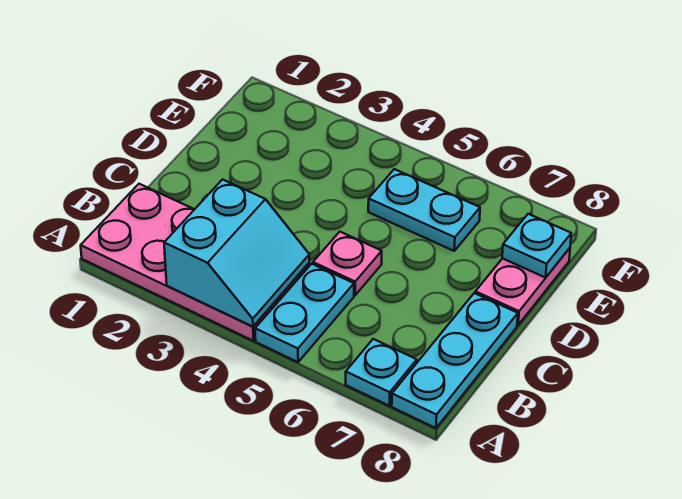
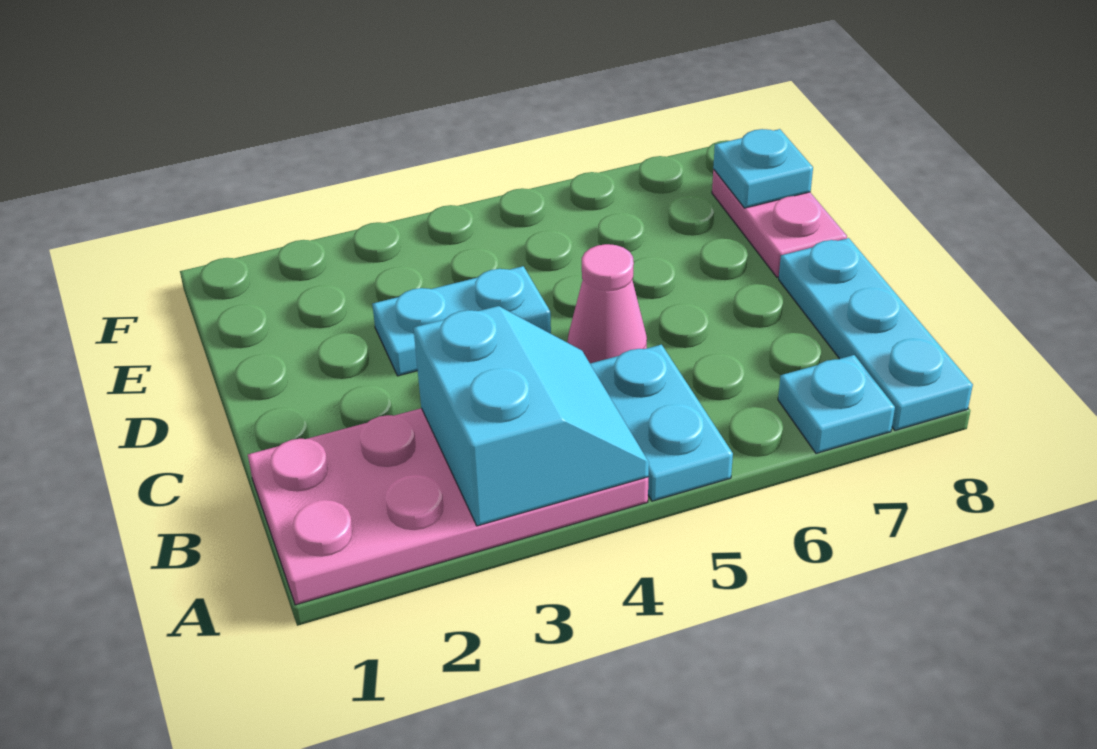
pink plate C5 level 1 -> pink cone C5 level 1
cyan plate E5:E6 level 1 -> cyan plate D3:D4 level 1

